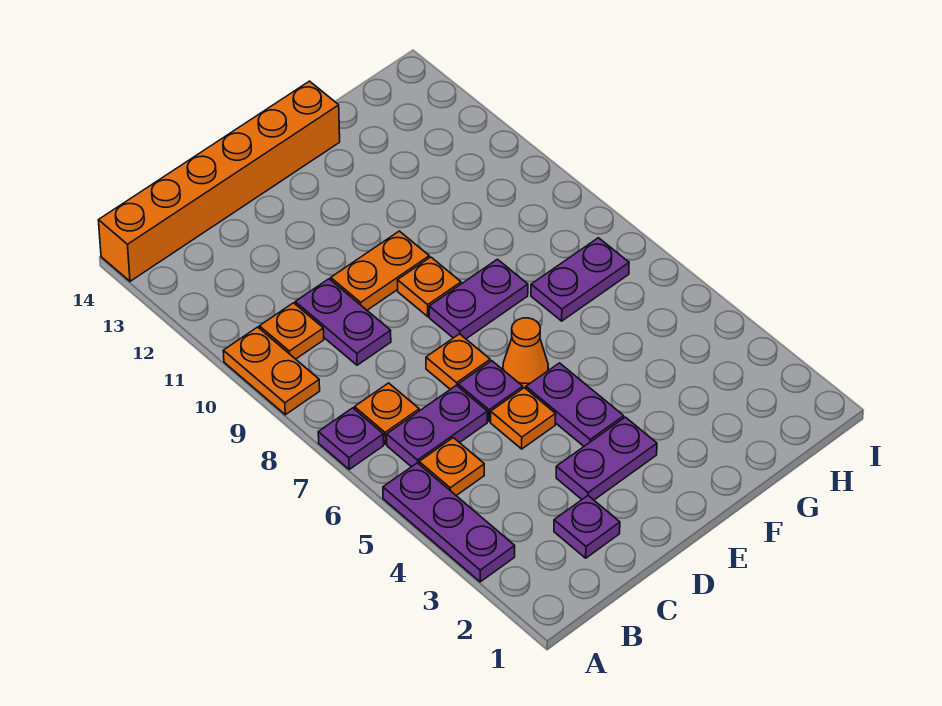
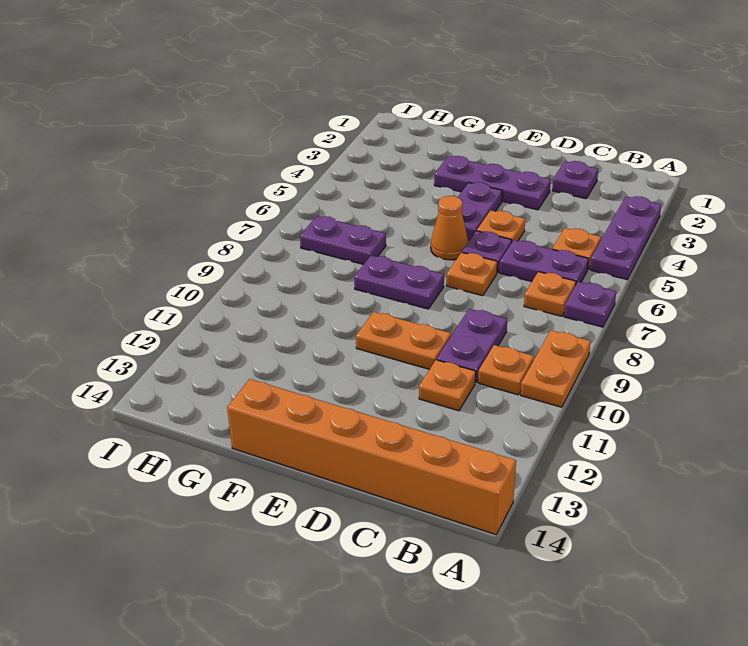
purple plate D3:E3 level 1 -> purple plate D3:F3 level 1
orange plate E9 level 1 -> orange plate C11 level 1

